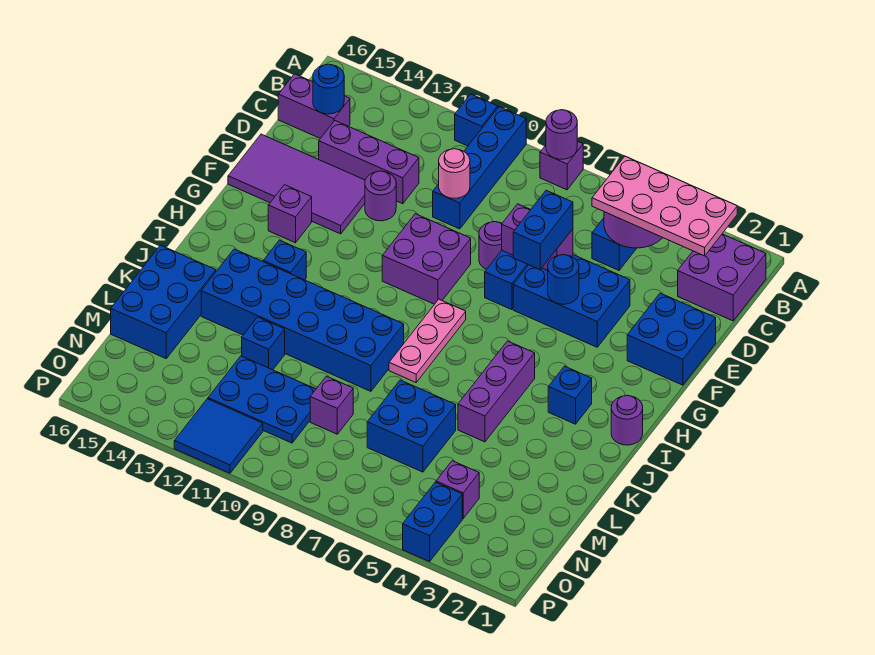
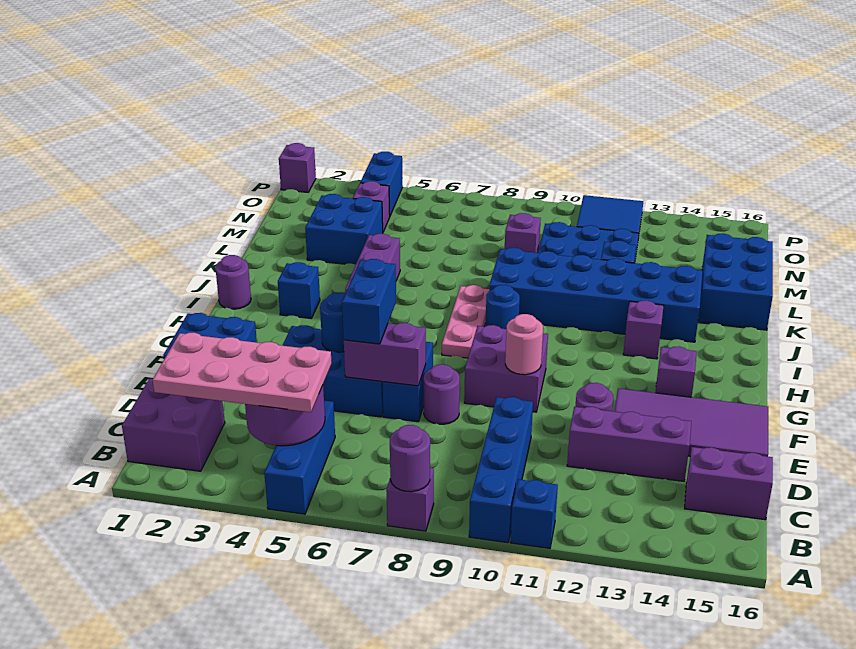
blue round brick C15 level 2 -> blue round brick I9 level 1
pink round brick D10 level 2 -> pink round brick F10 level 2
blue brick I13 level 1 -> purple brick I13 level 1
blue brick L6:M7 level 1 -> blue brick L3:M4 level 1
none -> purple brick P1 level 1

